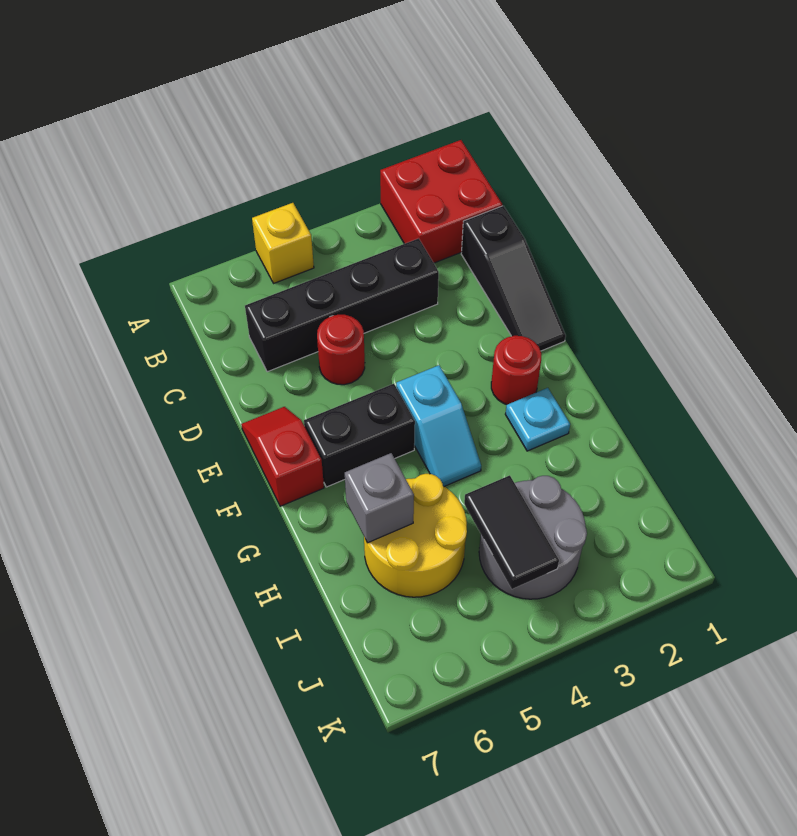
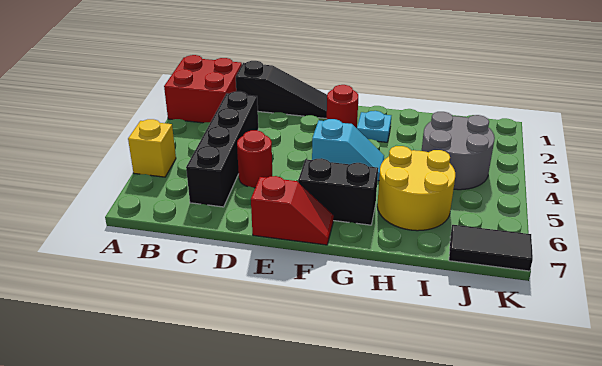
red slope E7:F7 level 1 top F -> red slope E7:F7 level 1 top E
black brick F5:F6 level 1 -> black brick F6:G6 level 1
grey brick H6 level 2 -> none
black tile I4:J4 level 2 -> black tile J7:K7 level 1

